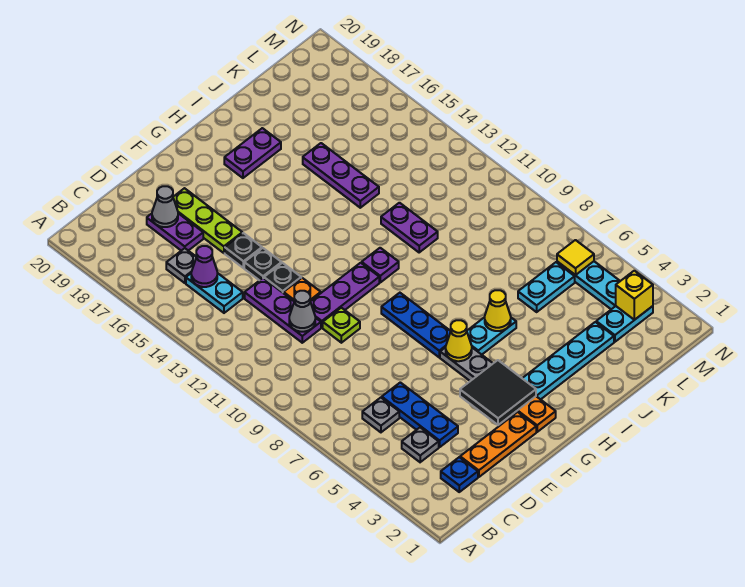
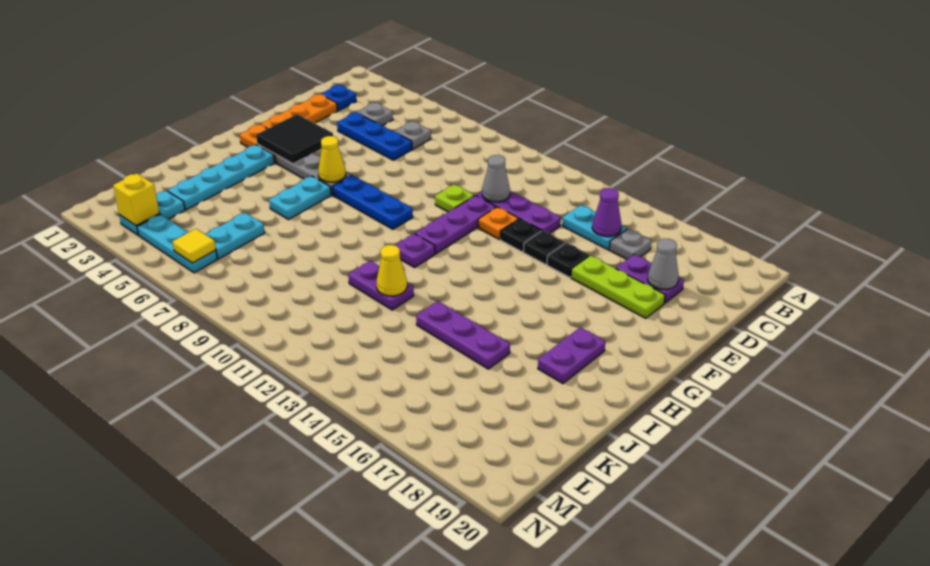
yellow cone I6 level 2 -> yellow cone J12 level 2

